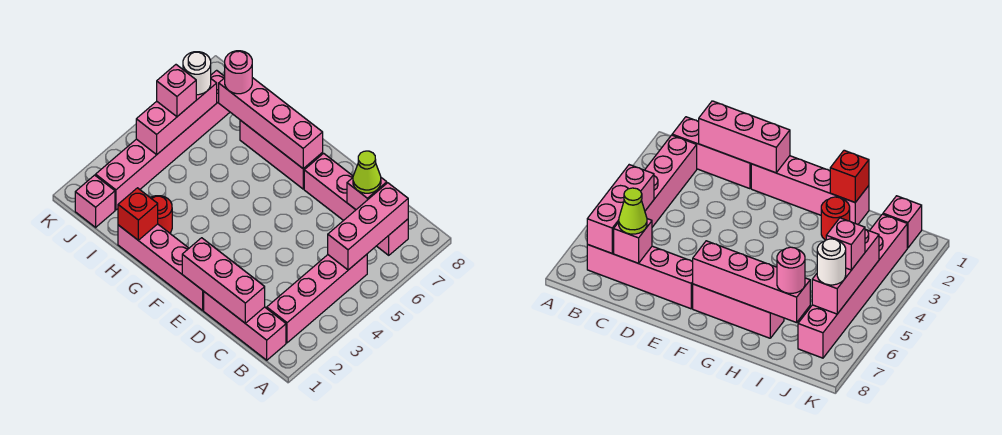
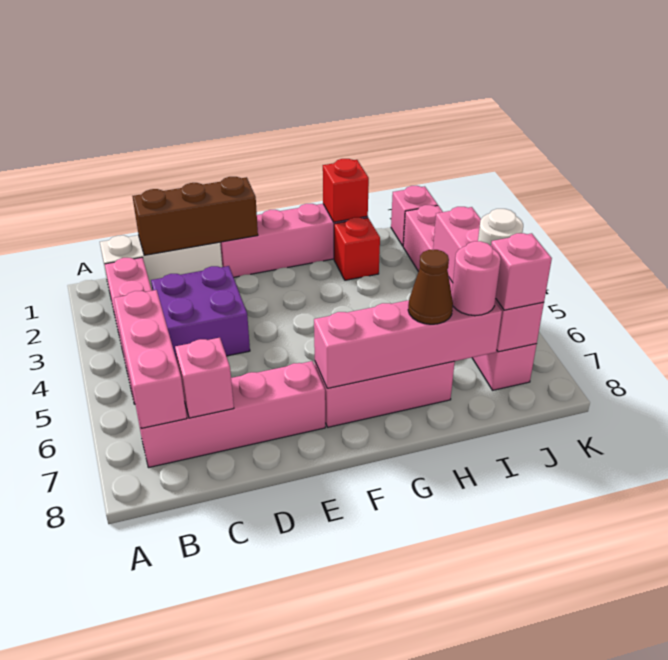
pink brick B1:D1 level 1 -> white brick B1:D1 level 1
pink brick C1:E1 level 2 -> brown brick C1:E1 level 2
none -> purple brick C3:D4 level 1
lime cone C7 level 3 -> none
red round brick H2 level 1 -> red brick H2 level 1
none -> brown cone H7 level 3
pink brick J4:J6 level 2 -> pink brick J4:J7 level 2
pink brick J5 level 3 -> pink brick J7 level 3

